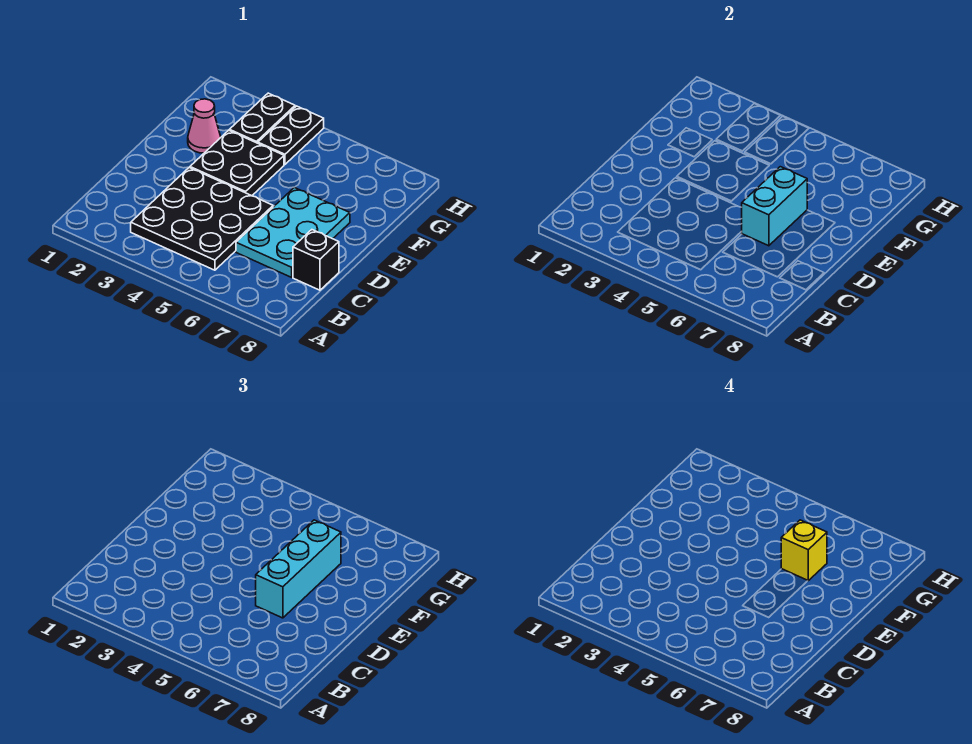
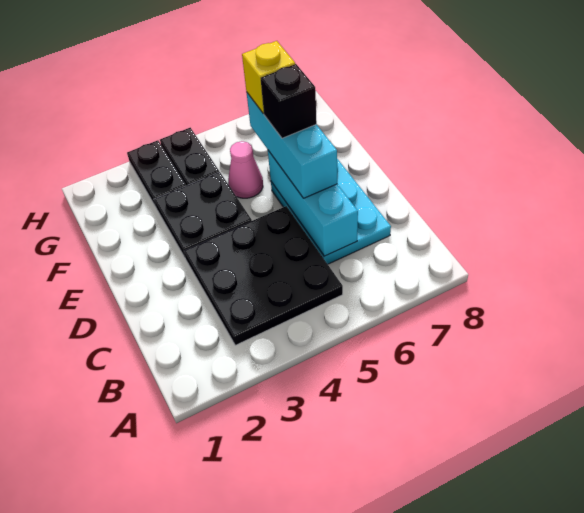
black brick C8 level 1 -> black brick E6 level 4
cyan brick D6:E6 level 2 -> cyan brick C6:E6 level 2
pink cone F2 level 1 -> pink cone F5 level 1

